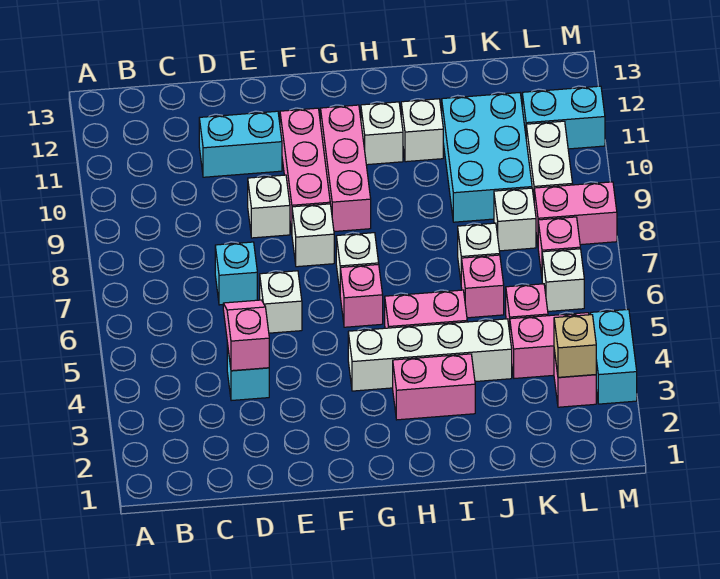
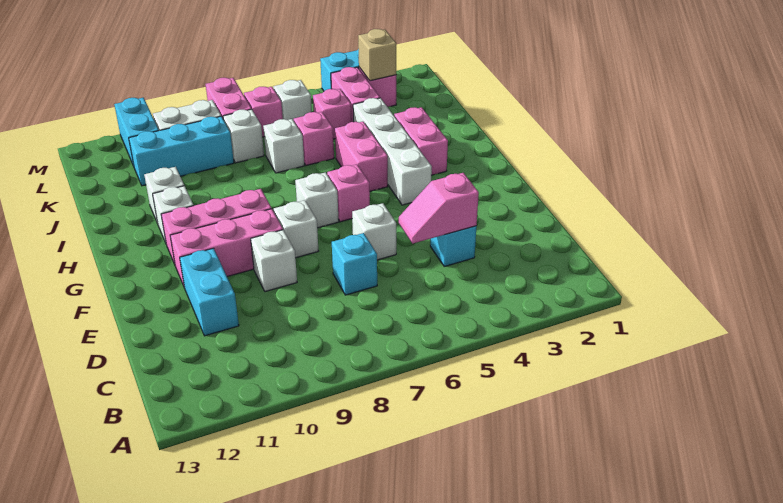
cyan brick J9:K11 level 1 -> cyan brick K9:K11 level 1

